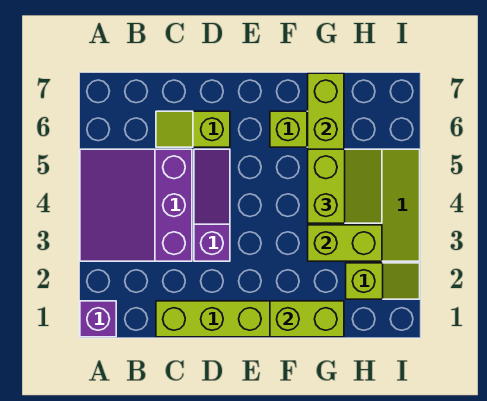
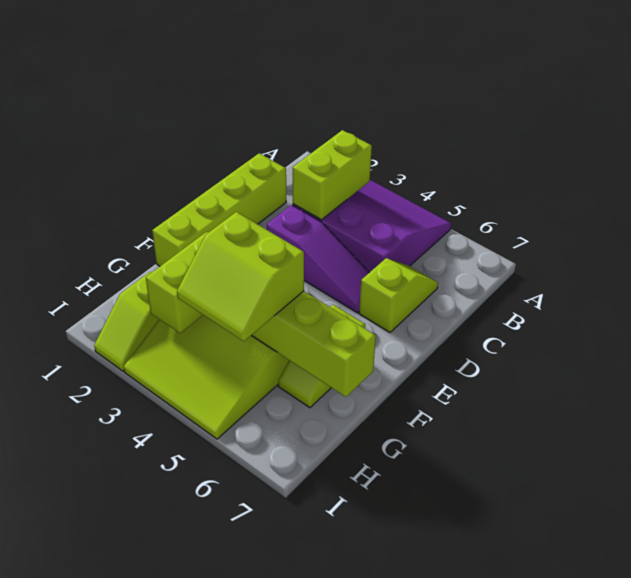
purple brick A1 level 1 -> none
lime brick F1:G1 level 2 -> lime brick B3:C3 level 2

